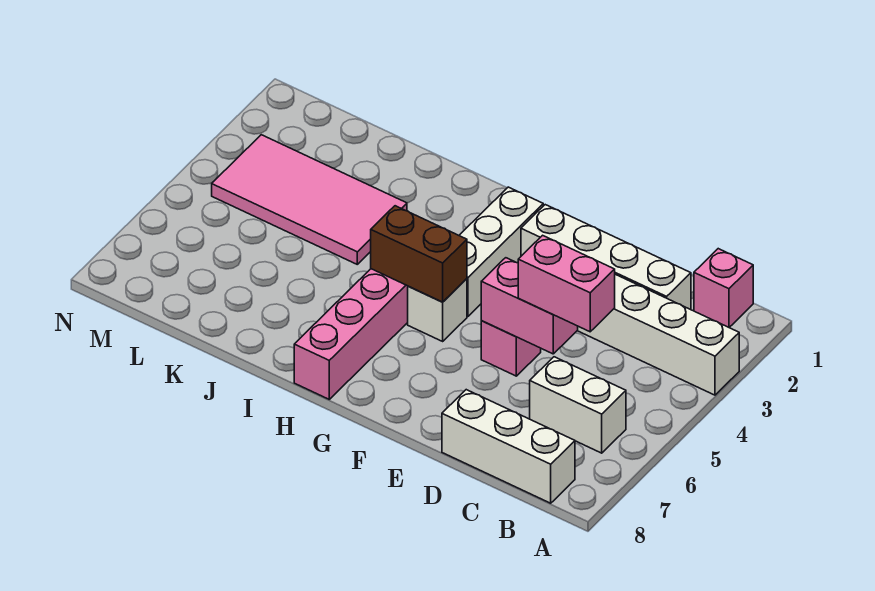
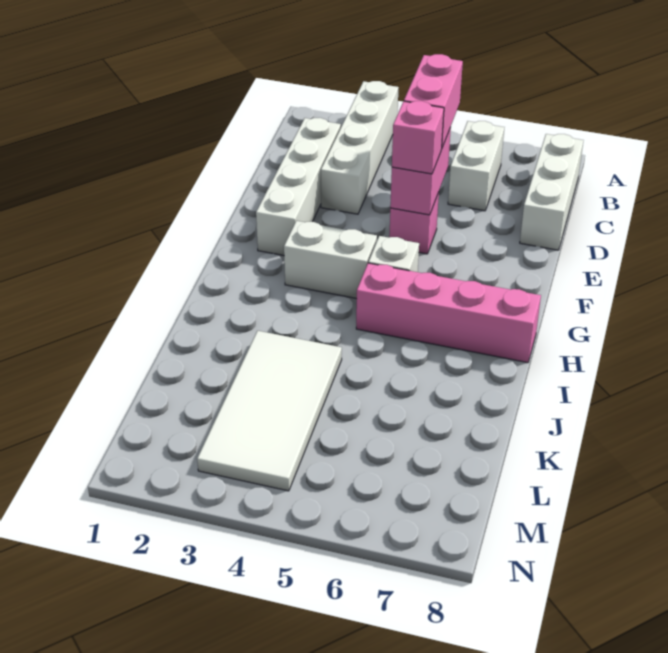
pink brick B1 level 1 -> pink brick E5 level 3
white brick G2:G4 level 1 -> white brick G3:G4 level 1
brown brick G5:H5 level 2 -> none
pink tile J3:M4 level 1 -> white tile J3:M4 level 1

